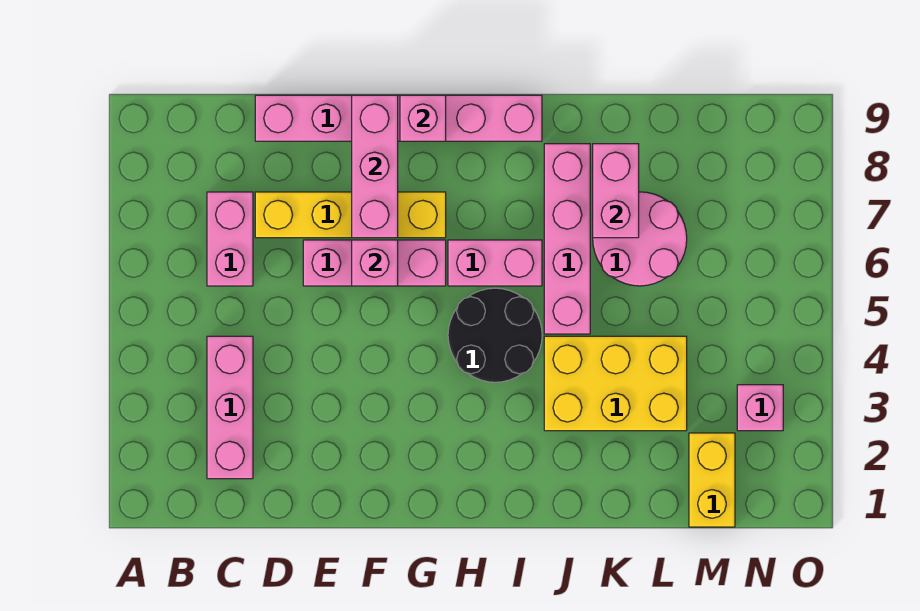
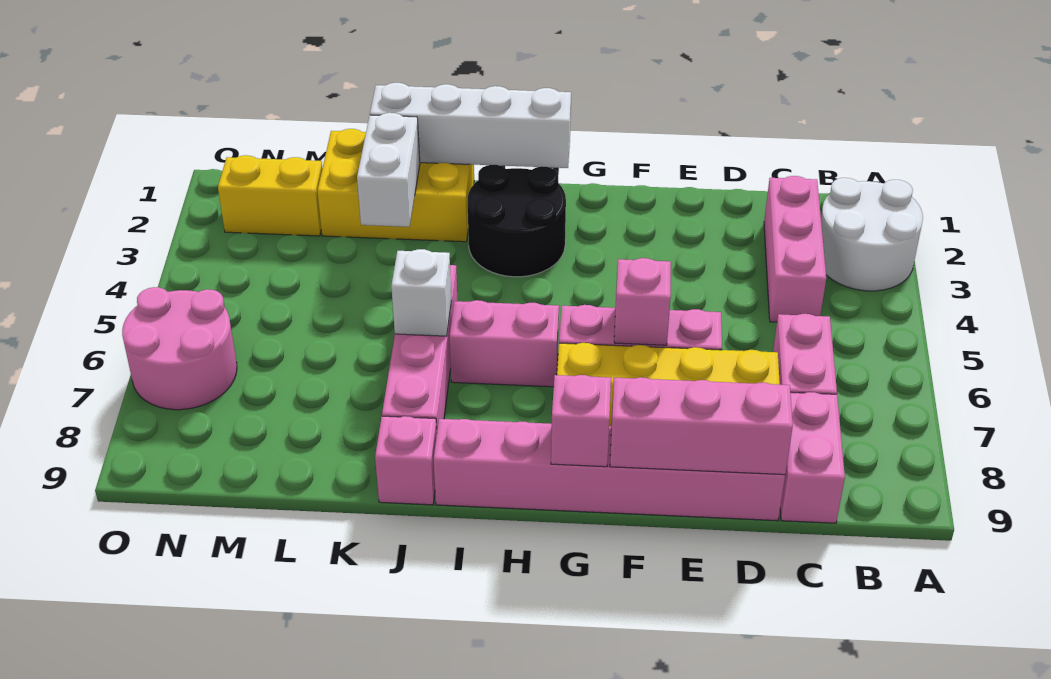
none -> white round brick A2:B3 level 1
pink brick F7:F9 level 2 -> pink brick D9:F9 level 2
none -> white brick H1:K1 level 2
black round brick H4:I5 level 1 -> black round brick H2:I3 level 1
yellow brick J3:L4 level 1 -> yellow brick J1:L2 level 1
none -> white brick J6 level 2
none -> white brick K2:K3 level 2
pink round brick K6:L7 level 1 -> pink round brick N6:O7 level 1
pink brick K7:K8 level 2 -> pink brick C8:C9 level 1
yellow brick M1:M2 level 1 -> yellow brick M2:N2 level 1
pink brick N3 level 1 -> pink brick J9 level 1

